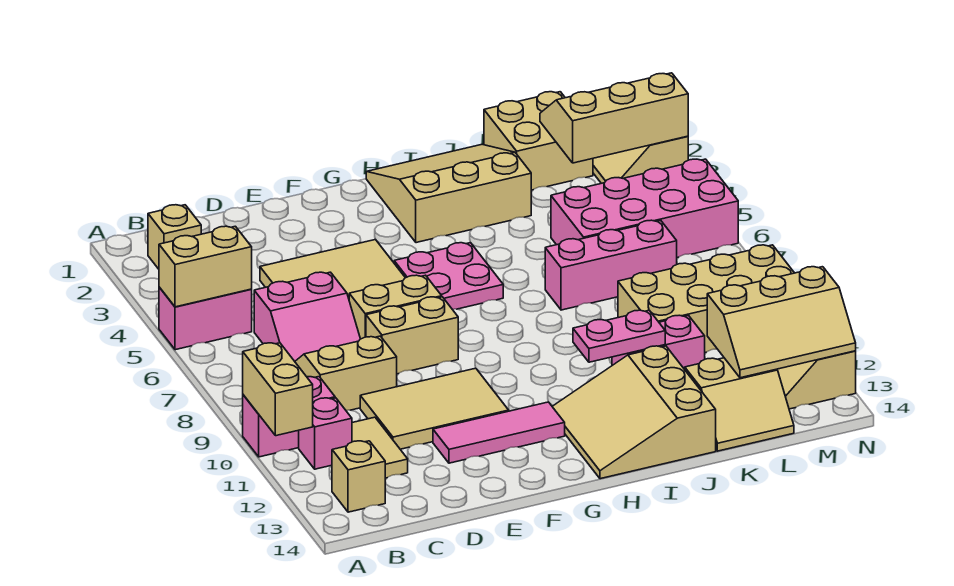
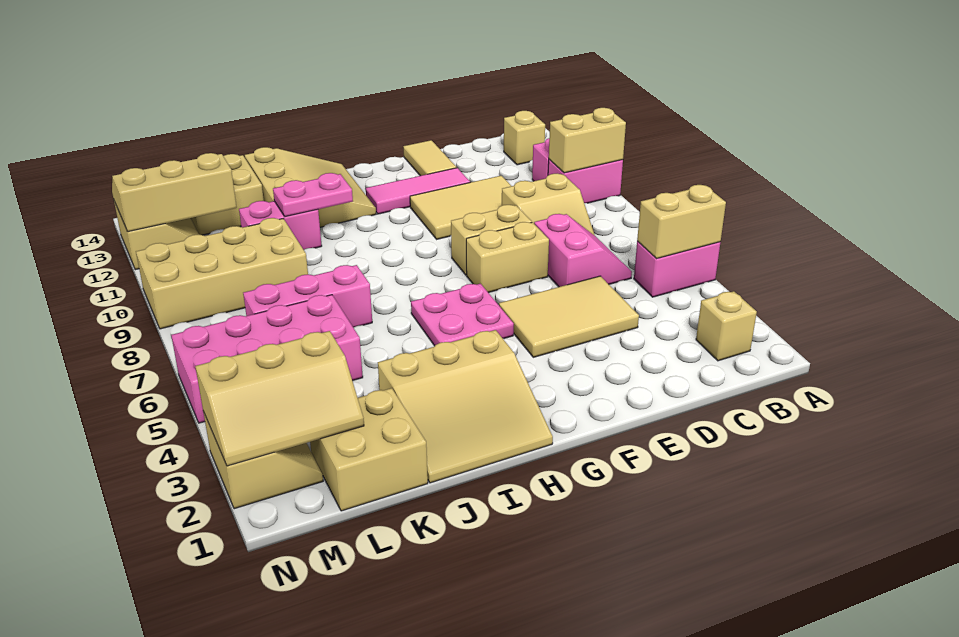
tan brick A10:A11 level 2 -> tan brick A10:B10 level 2
pink slope C6:D7 level 1 top 6 -> pink slope C6:D7 level 1 top D
tan tile C11:C12 level 1 -> tan tile E13:E14 level 1
tan slope K13:L14 level 1 top 13 -> tan brick K13:L14 level 1

